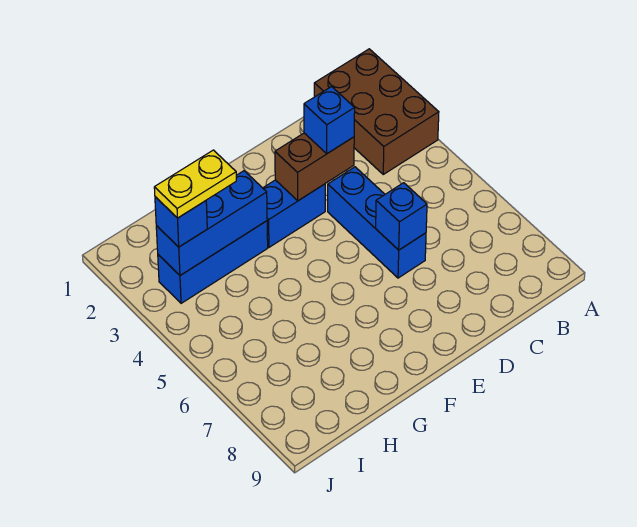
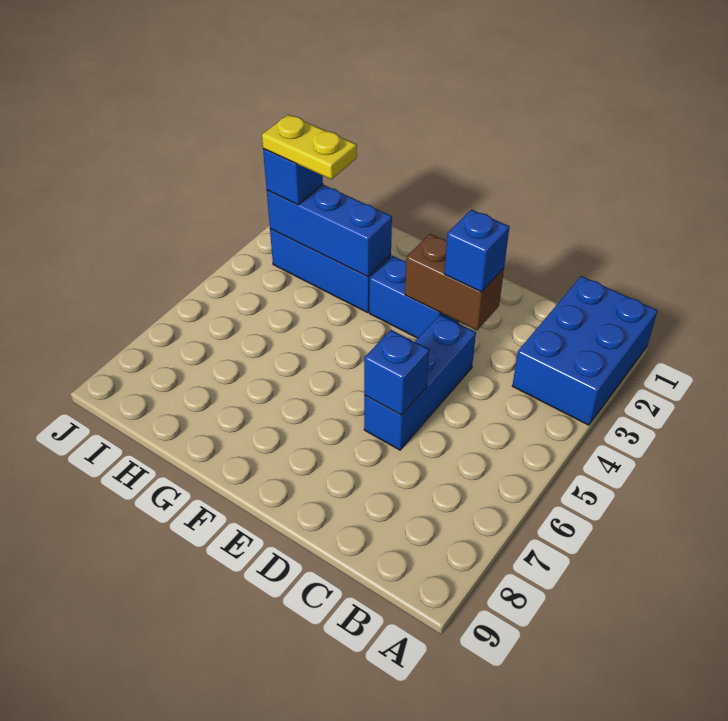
brown brick A1:B3 level 1 -> blue brick A1:B3 level 1

